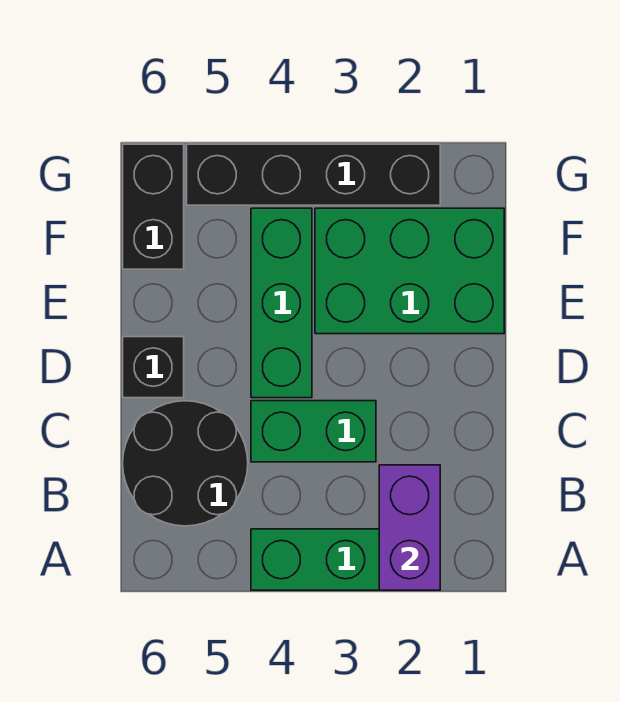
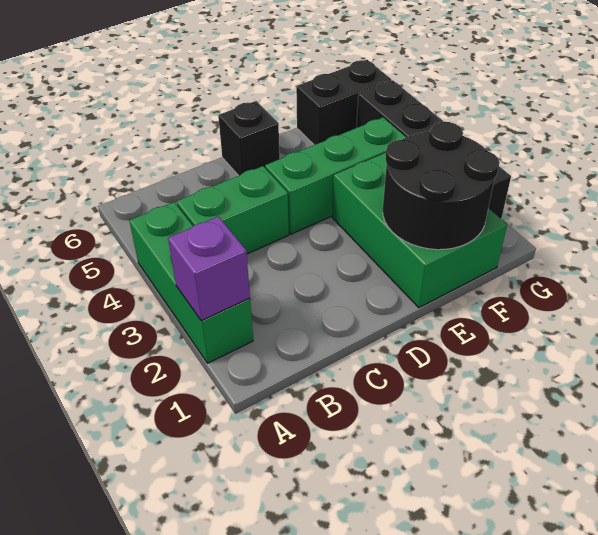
purple brick A2:B2 level 2 -> purple brick A2 level 2
black round brick B5:C6 level 1 -> black round brick E1:F2 level 2
green brick C3:C4 level 1 -> green brick B4:C4 level 1

